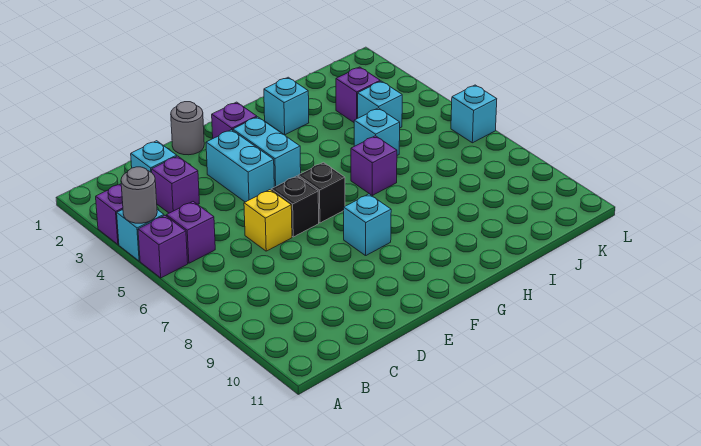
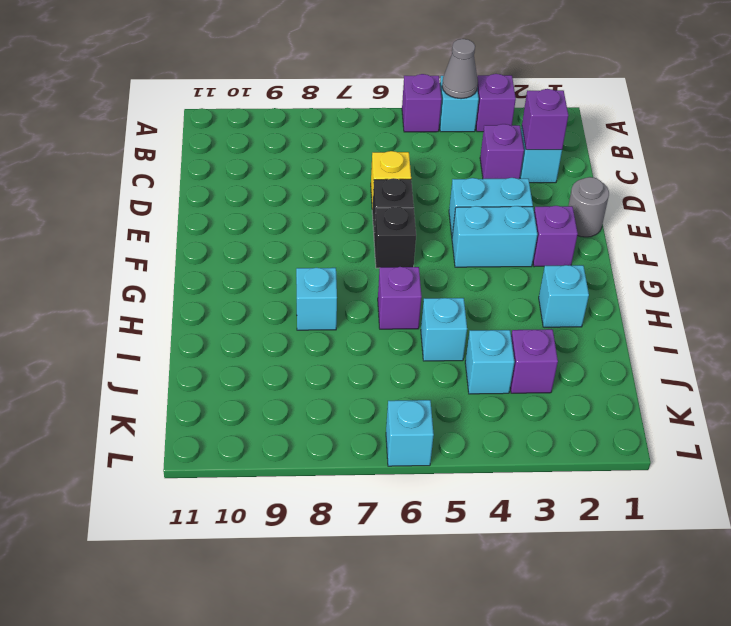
grey round brick A4 level 2 -> grey cone A4 level 2
purple brick B5 level 1 -> purple brick C2 level 2
cyan brick F8 level 1 -> cyan brick H8 level 1

